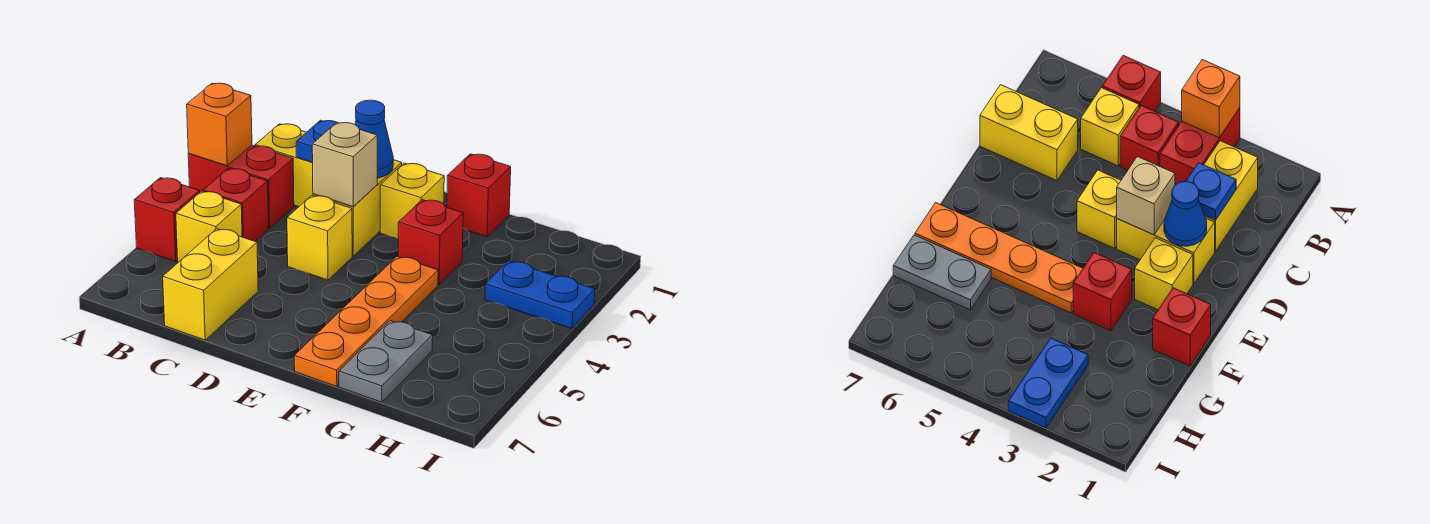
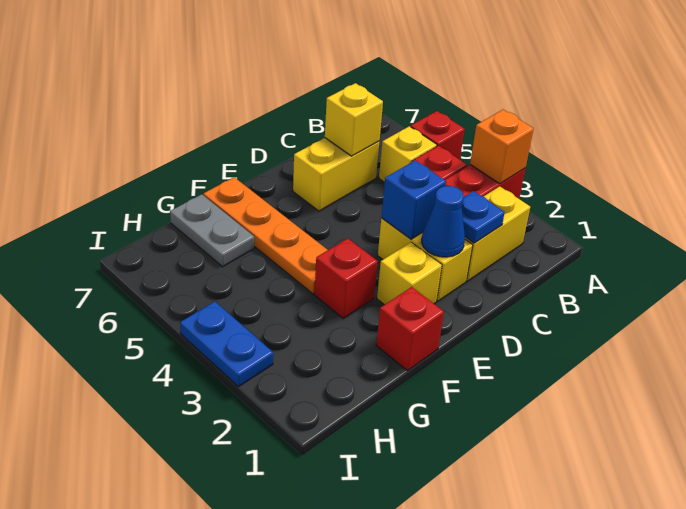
yellow brick C6:C7 level 1 -> yellow brick C6:D6 level 1
tan brick D3 level 2 -> blue brick D3 level 2
yellow brick D4 level 1 -> yellow brick C6 level 2
blue plate H3:I3 level 1 -> blue plate I3:I4 level 1

